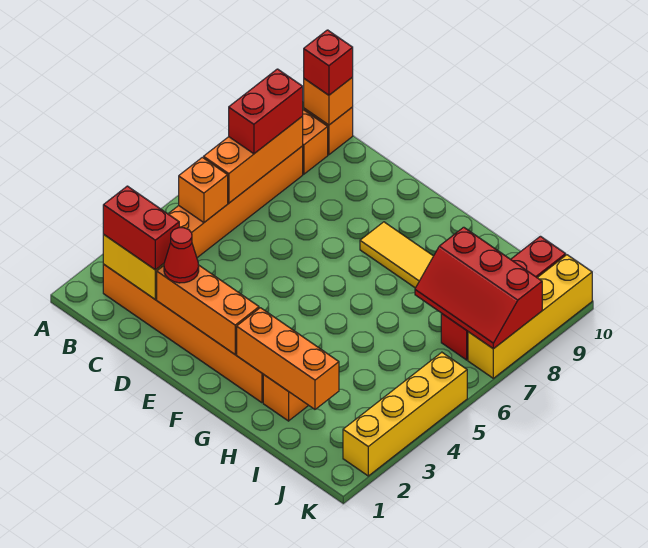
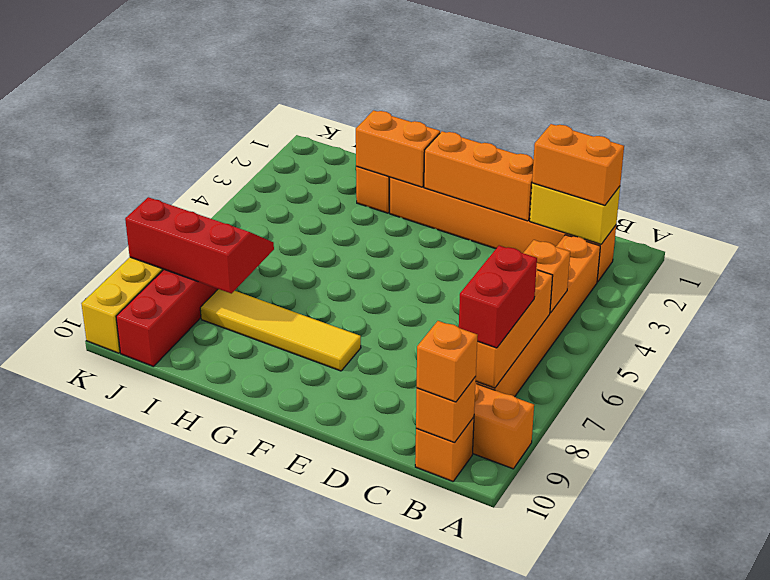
red brick B2:C2 level 3 -> orange brick B2:C2 level 3
red brick B10 level 3 -> orange brick B10 level 3
red cone D2 level 3 -> none
orange brick G2:I2 level 2 -> orange brick G2:H2 level 2
yellow brick K2:K5 level 1 -> none

